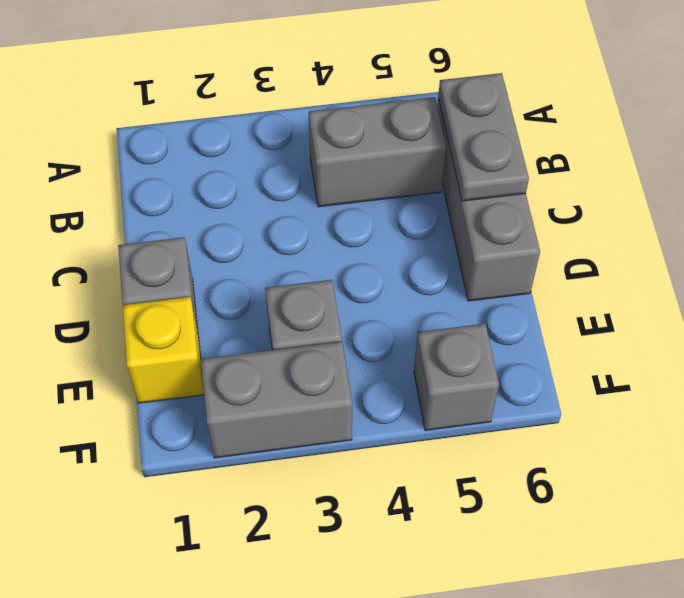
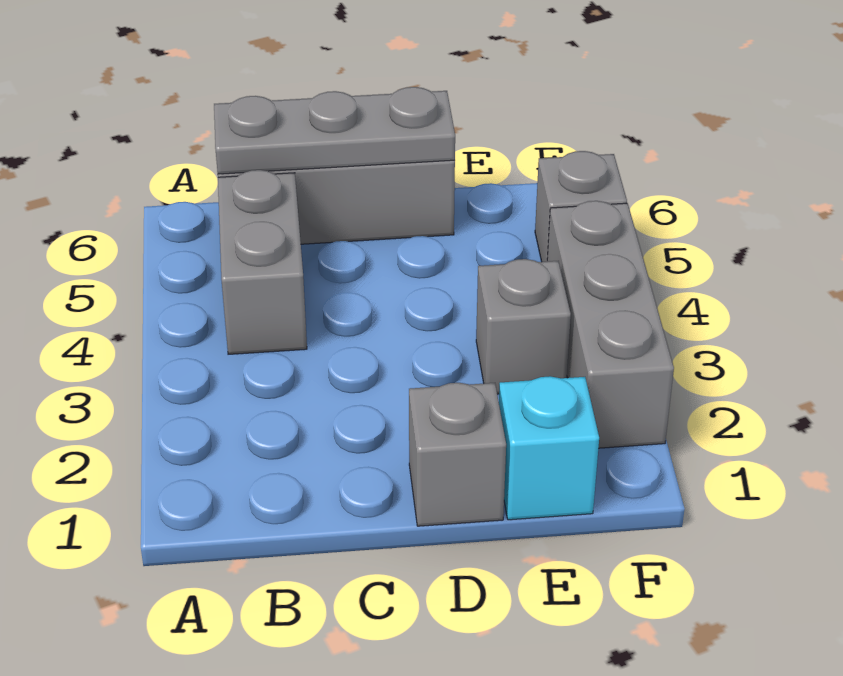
grey plate B6:C6 level 2 -> grey plate B6:D6 level 2
yellow brick E1 level 1 -> cyan brick E1 level 1
grey brick F2:F3 level 1 -> grey brick F2:F4 level 1

